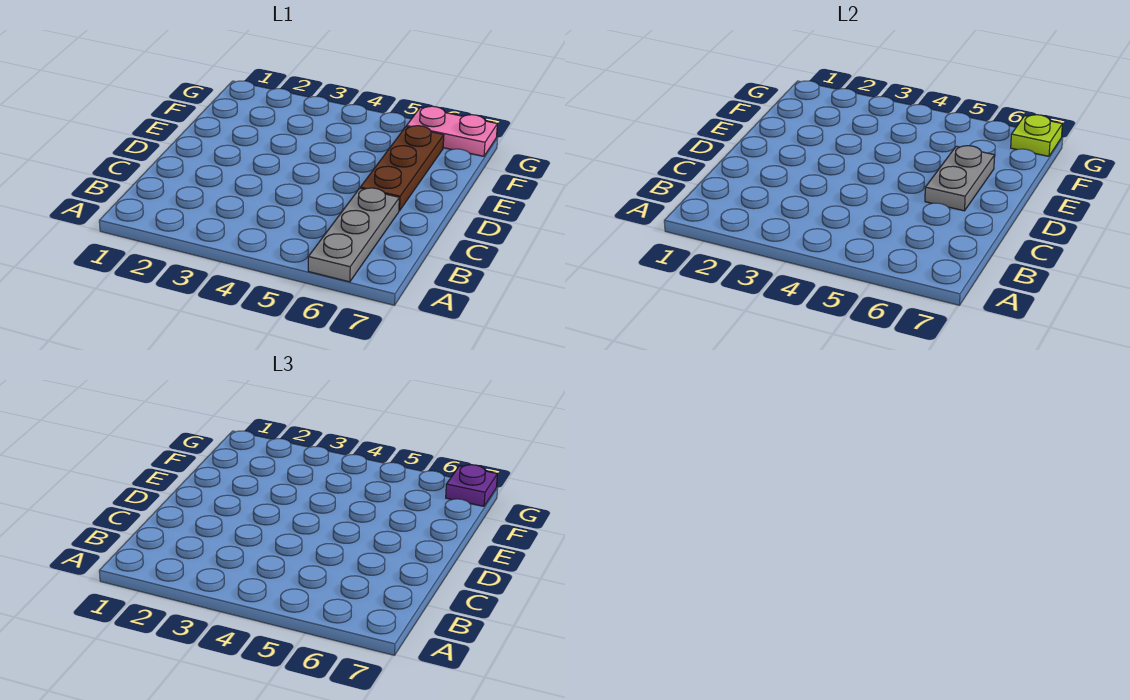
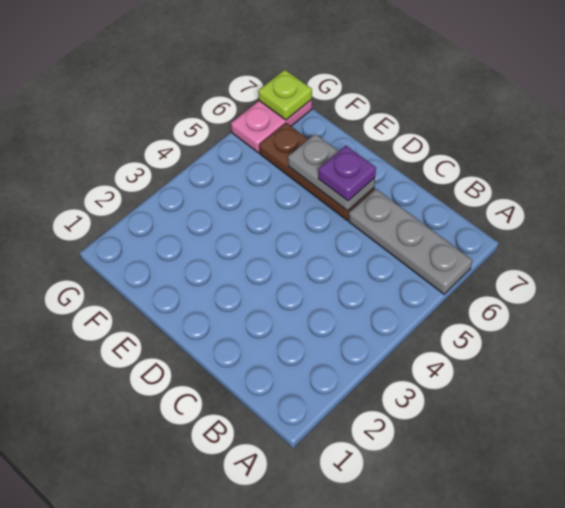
purple plate G7 level 3 -> purple plate D6 level 3

